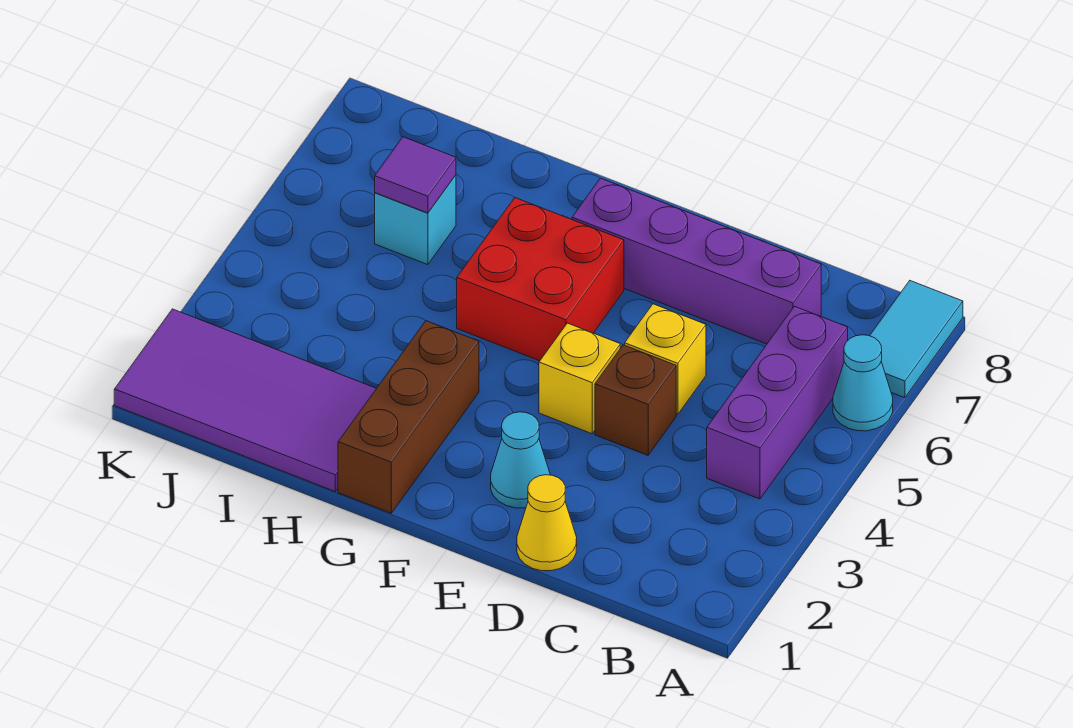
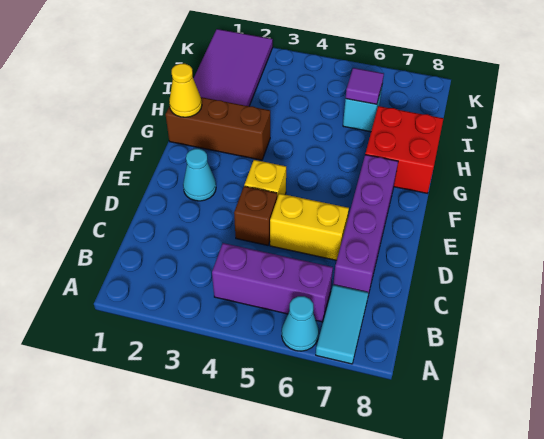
cyan tile A7:A8 level 1 -> cyan tile A7:B7 level 1
yellow cone D1 level 1 -> yellow cone G1 level 2
yellow brick D5 level 1 -> yellow brick D5:D6 level 1
red brick F5:G6 level 1 -> red brick G7:H8 level 1

